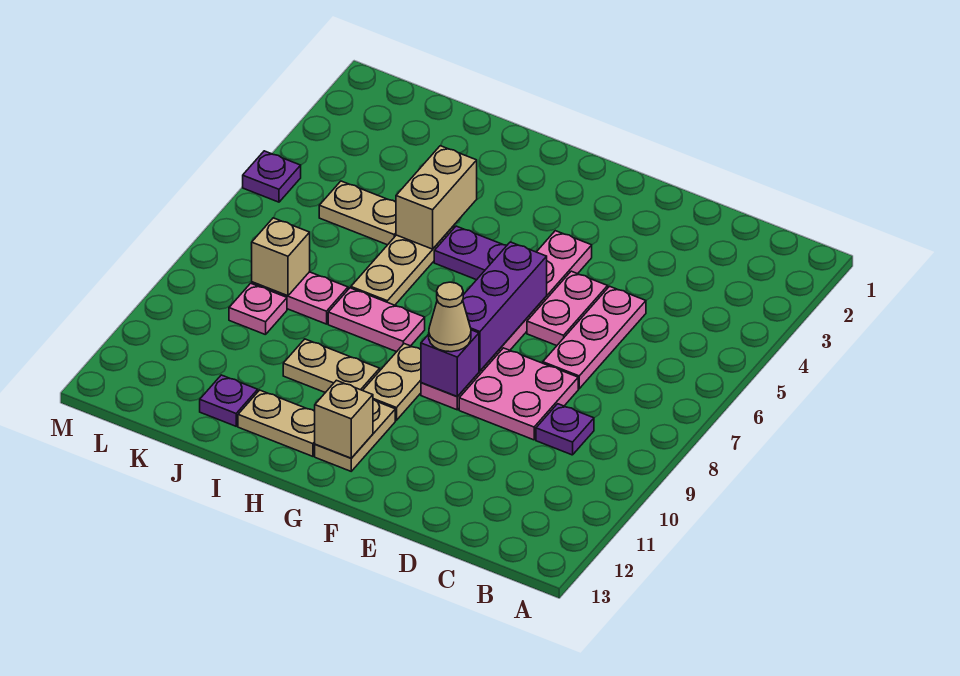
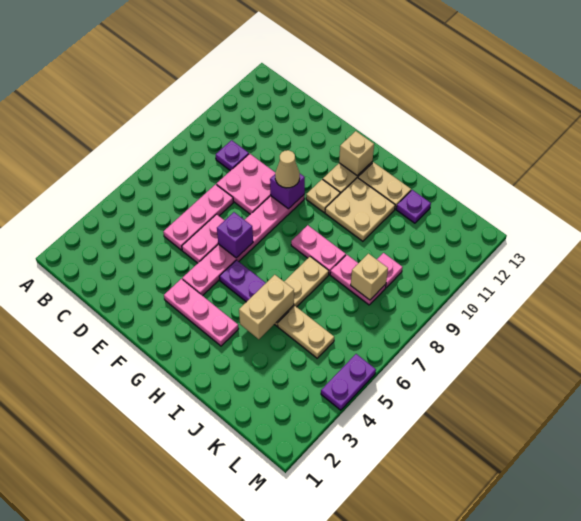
none -> pink plate F3:H3 level 1
purple brick F6:F8 level 2 -> purple brick F6 level 2
tan plate G9:G10 level 1 -> tan plate G10 level 1
tan plate H10:I10 level 1 -> tan plate H10:I11 level 1
purple plate M5 level 1 -> purple plate M4:M5 level 1

